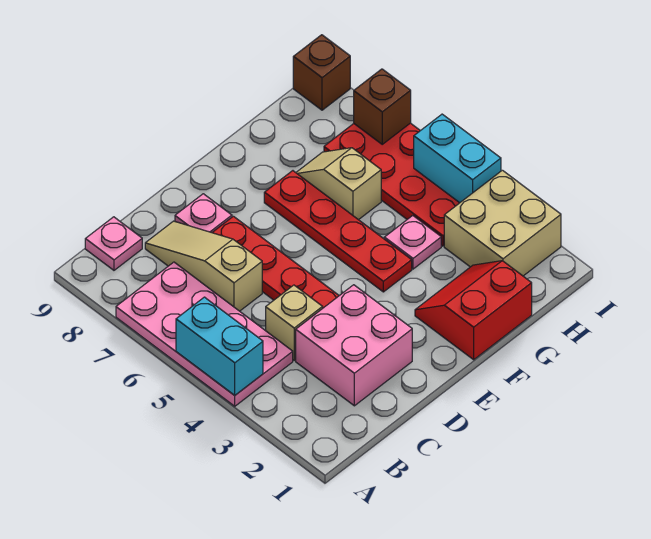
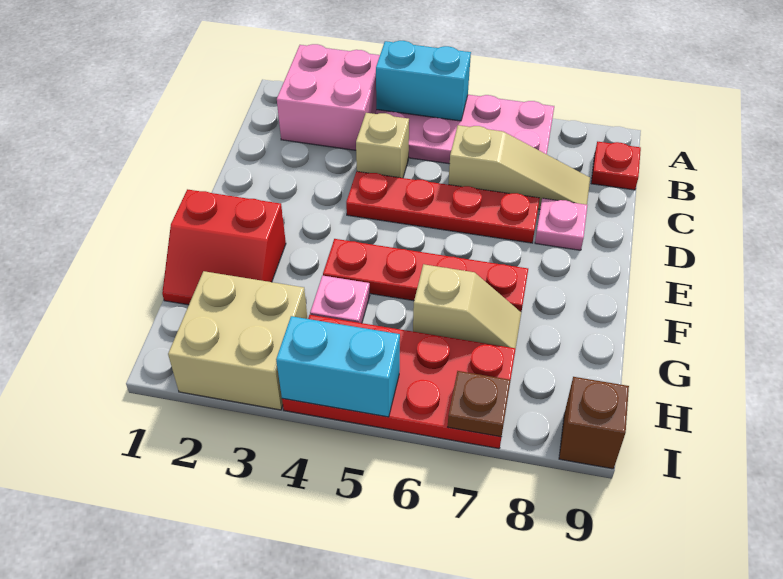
pink plate B9 level 1 -> red plate B9 level 1
pink brick C2:D3 level 1 -> pink brick A2:B3 level 1
red slope F1:G2 level 1 top 1 -> red slope F1:G2 level 1 top F
brown brick I7 level 2 -> brown plate I7 level 2

